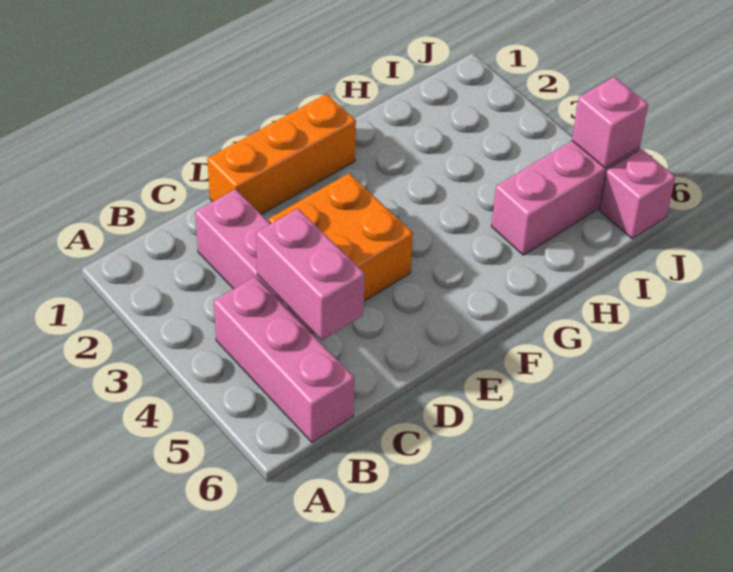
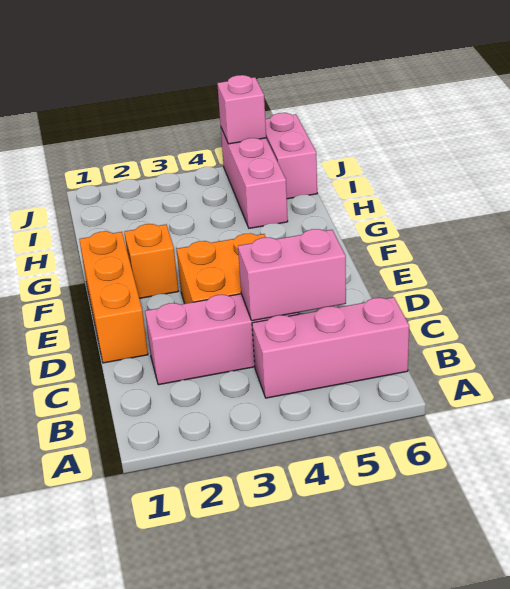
none -> orange brick F2 level 1
pink brick J6 level 1 -> pink brick I6:J6 level 1

